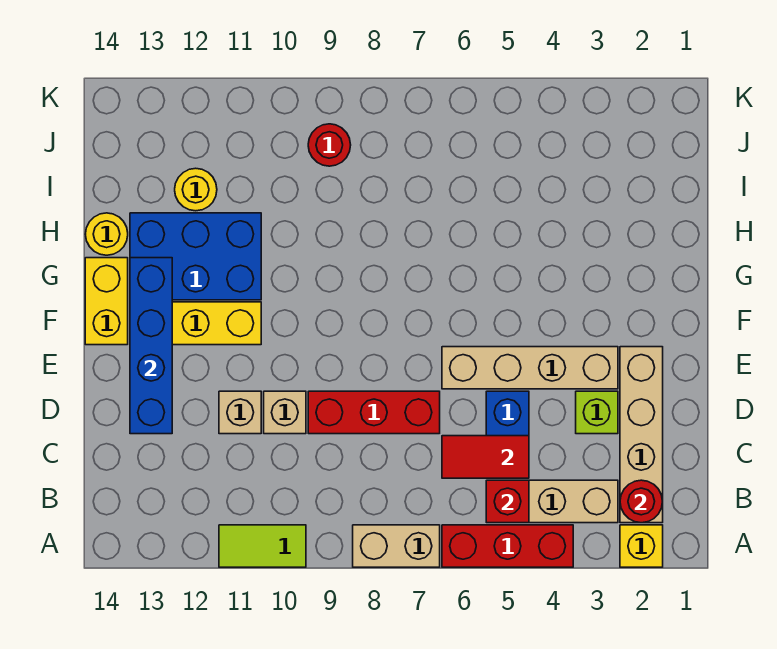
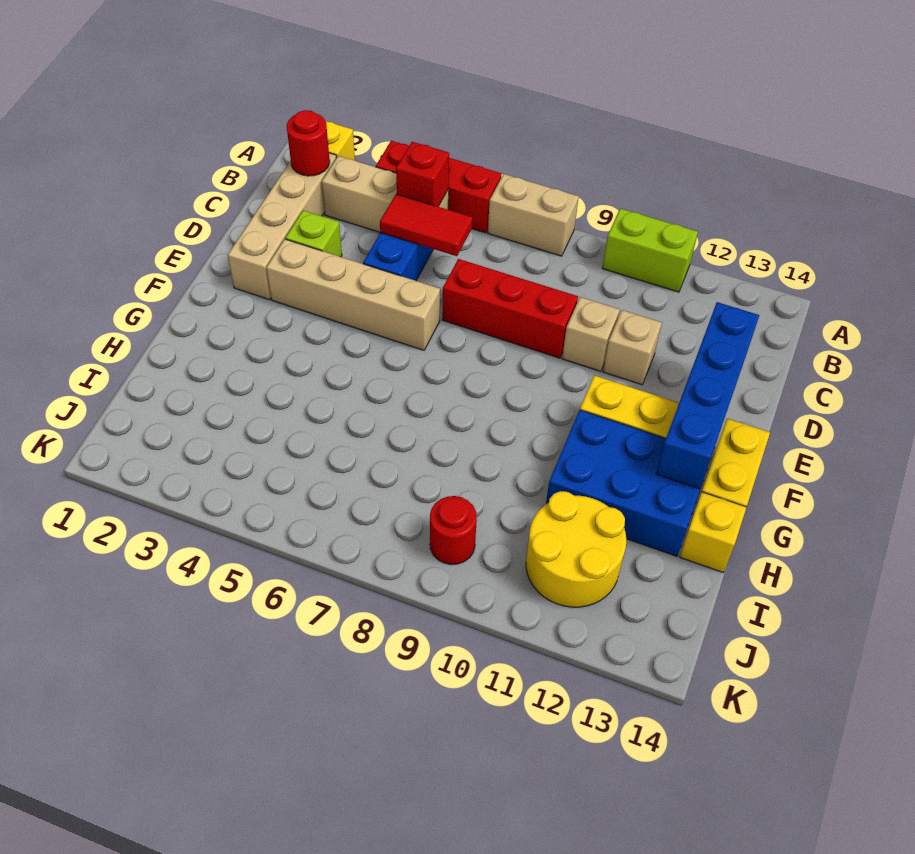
lime tile A10:A11 level 1 -> lime brick A10:A11 level 1
yellow round brick H14 level 1 -> yellow brick H14 level 1
yellow round brick I12 level 1 -> yellow round brick I11:J12 level 1

